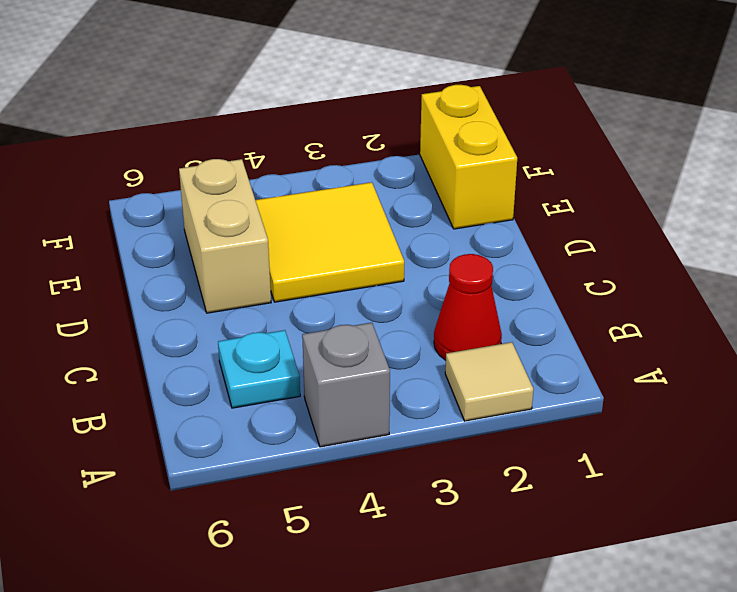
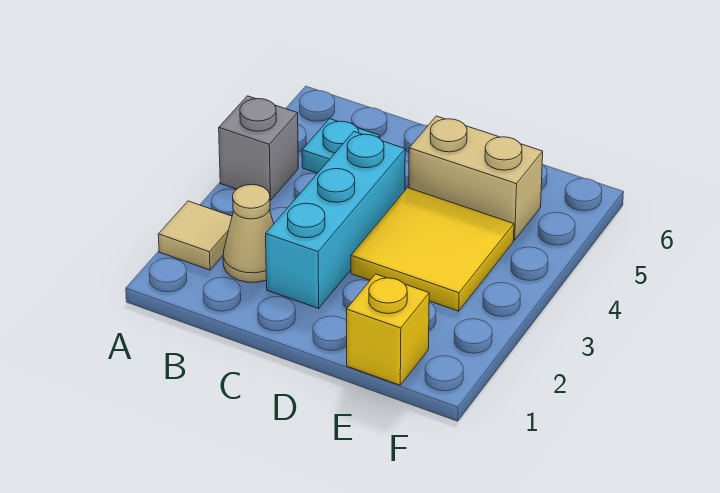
red cone B2 level 1 -> tan cone B2 level 1
none -> cyan brick C2:C4 level 1
yellow brick E1:F1 level 1 -> yellow brick E1 level 1

